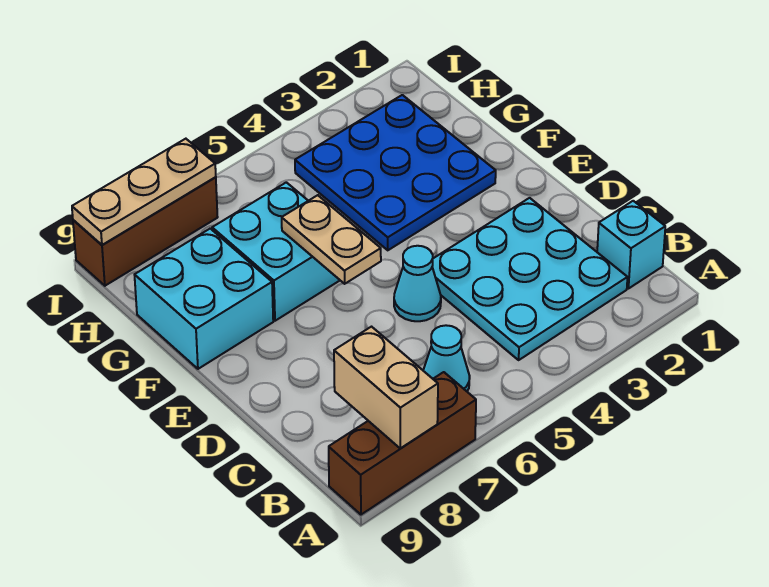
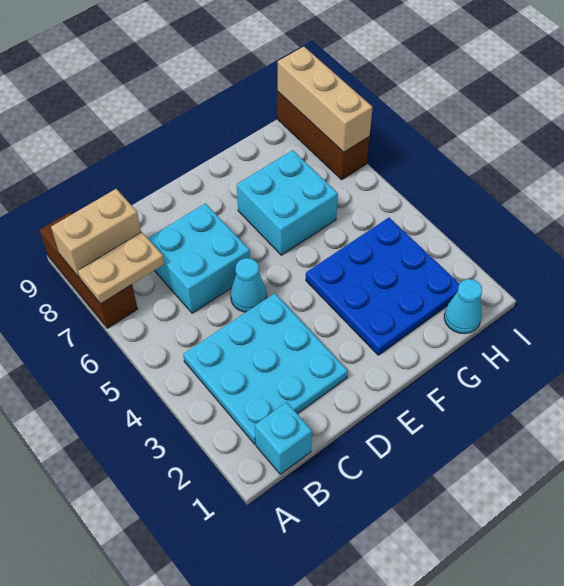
cyan cone B6 level 1 -> cyan cone H1 level 1
tan plate E6:F6 level 2 -> tan plate A7:B7 level 2
cyan brick F8:G9 level 1 -> cyan brick C6:D7 level 1
tan plate I7:I9 level 2 -> tan brick I7:I9 level 2

